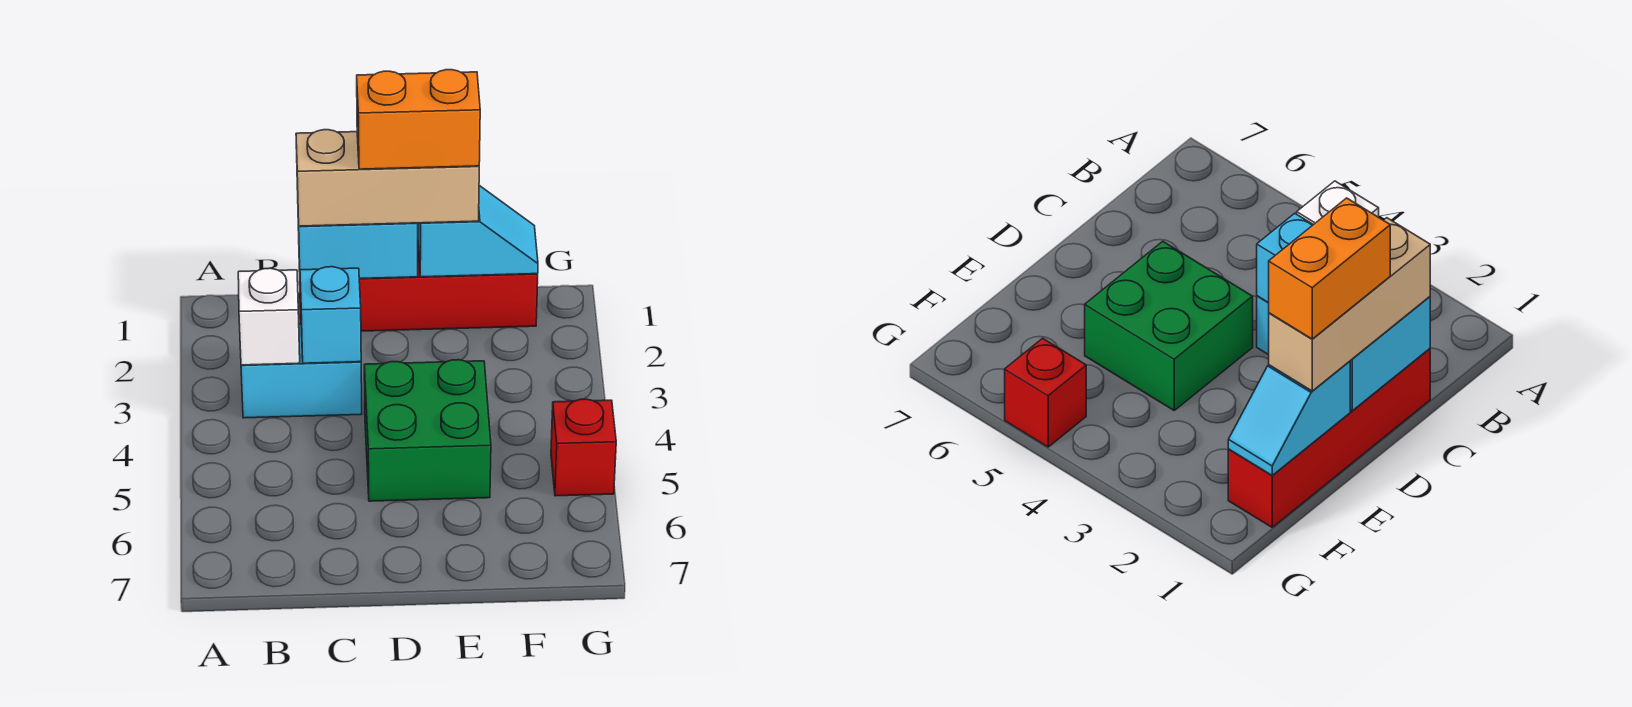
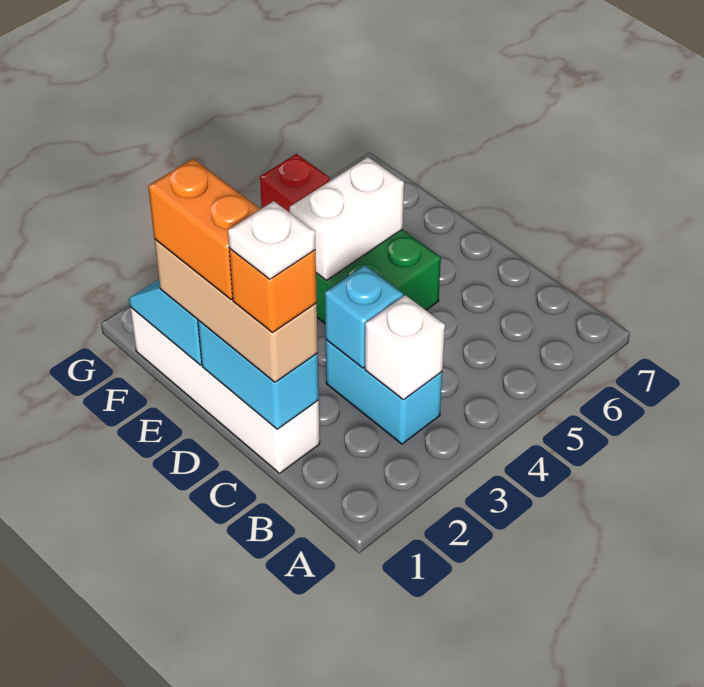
red brick C1:F1 level 1 -> white brick C1:F1 level 1
none -> orange brick C1 level 4
none -> white plate C1 level 5
none -> white brick E4:E5 level 2

